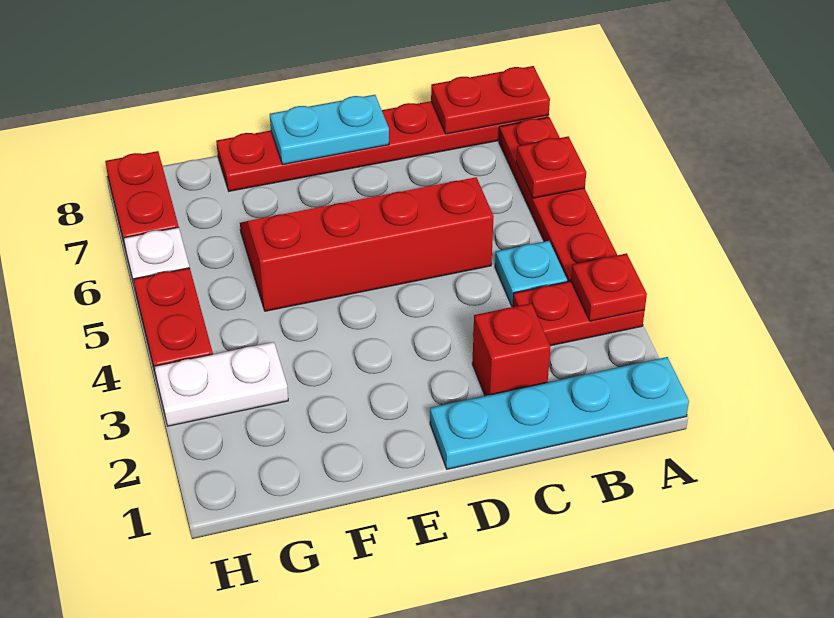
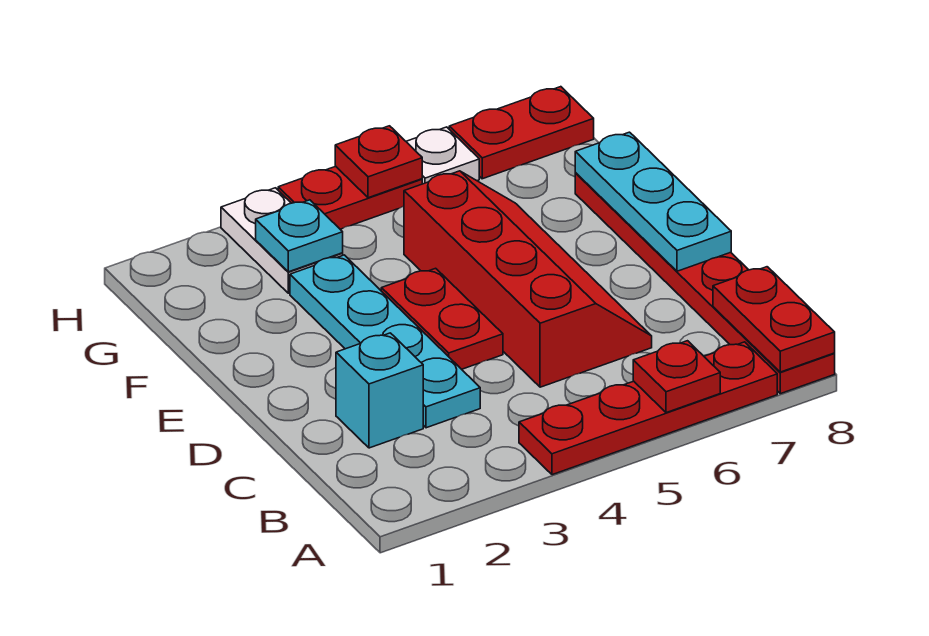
cyan plate A1:D1 level 1 -> cyan plate C3:F3 level 1
red plate A3:B3 level 1 -> red plate D4:E4 level 1
red plate A3 level 2 -> red plate H5 level 2
cyan plate B4 level 1 -> cyan plate G3 level 2
red brick C2 level 1 -> cyan brick C2 level 1
cyan plate D8:E8 level 2 -> cyan plate D8:F8 level 2

